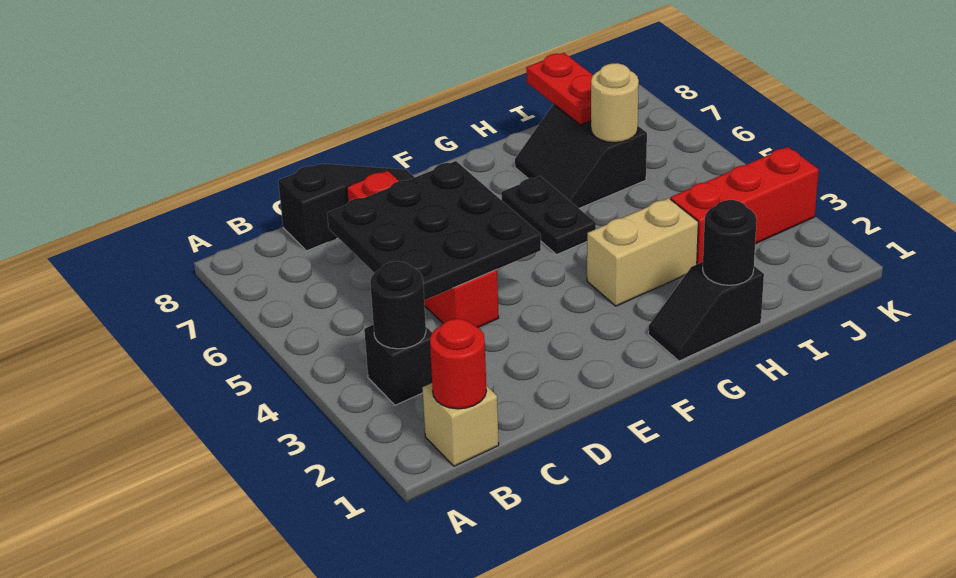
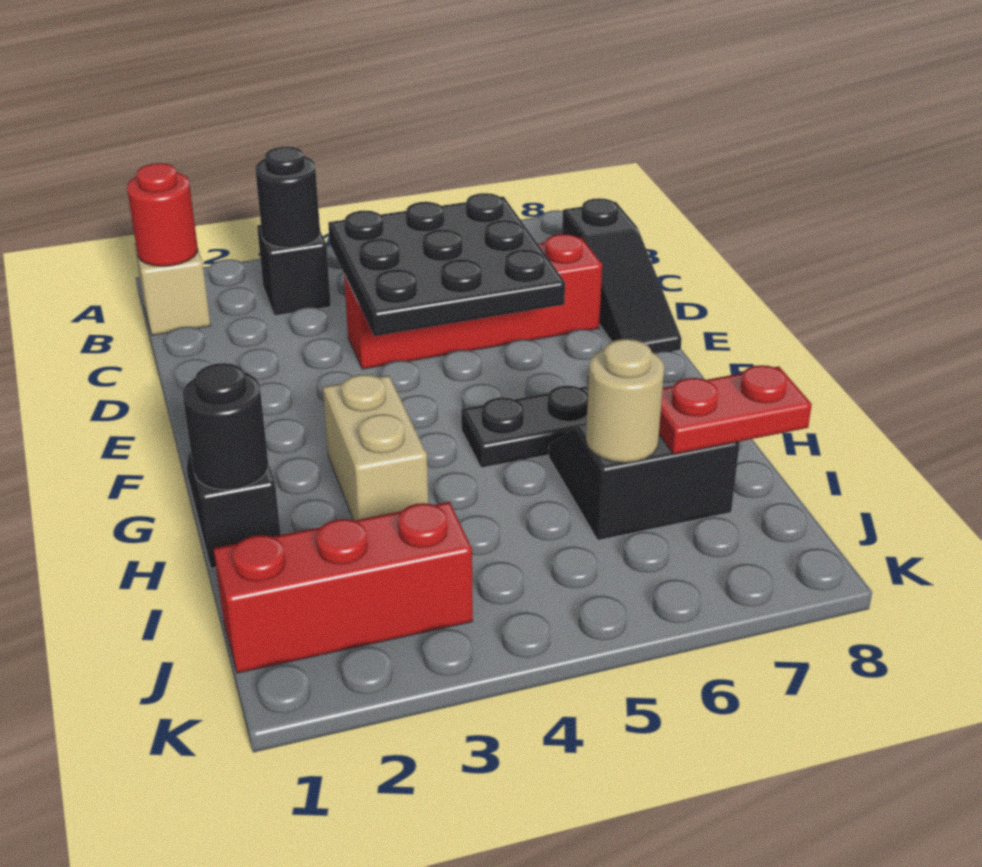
red brick I3:K3 level 1 -> red brick J1:J3 level 1

